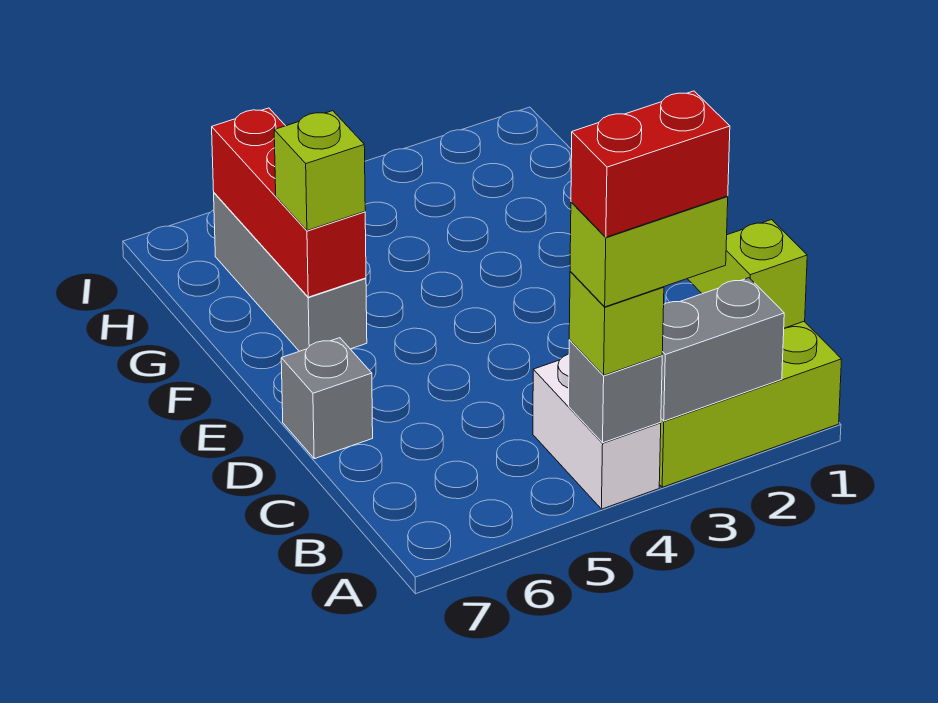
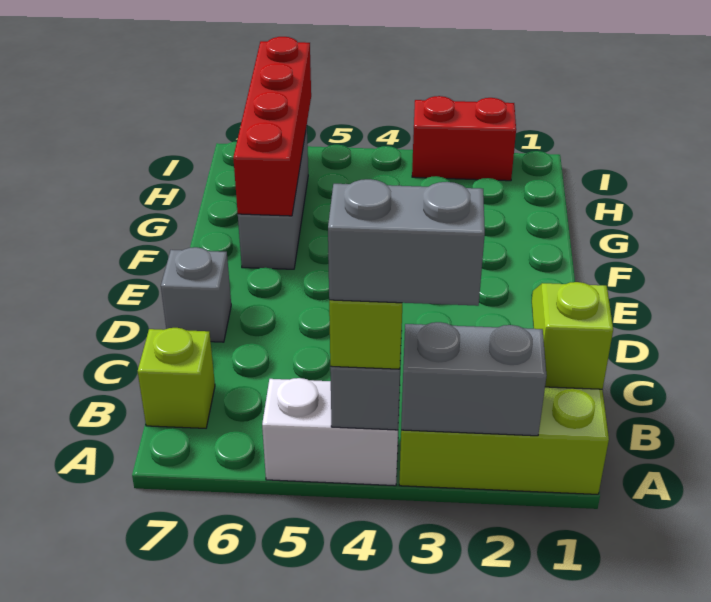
lime brick A3:A4 level 4 -> grey brick A3:A4 level 4
red brick A3:A4 level 5 -> red brick I2:I3 level 1
white brick A4:B4 level 1 -> white brick A4:A5 level 1
red brick F6:H6 level 2 -> red brick F6:I6 level 2
lime brick F6 level 3 -> lime brick B7 level 1

